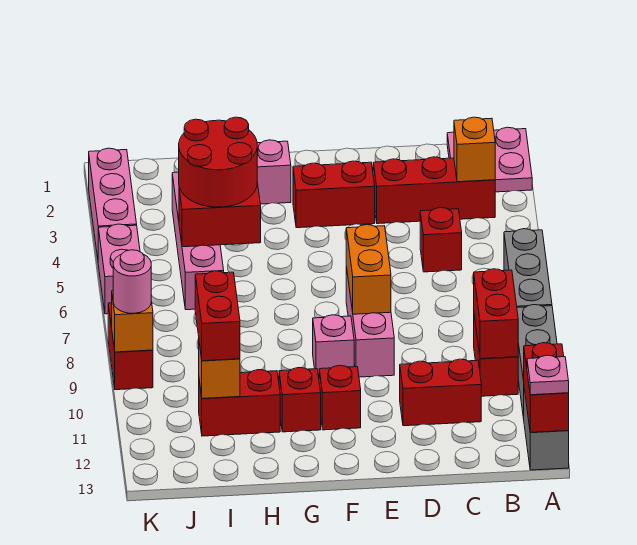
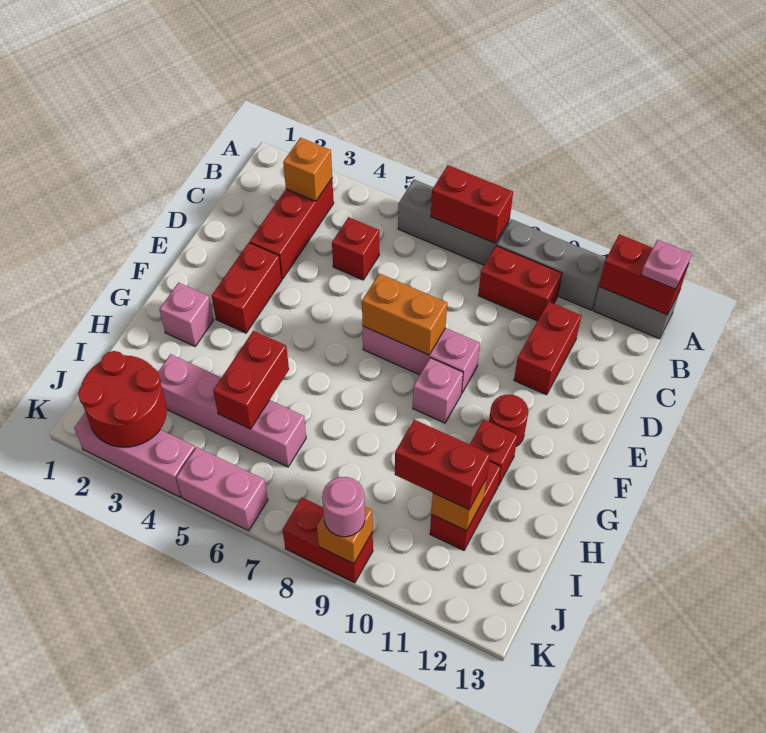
pink plate A1:B2 level 1 -> none
red brick B9:B10 level 2 -> red brick A7:A8 level 2
red brick F11 level 1 -> red round brick F11 level 1
red round brick H4:I5 level 3 -> red round brick J2:K3 level 2

